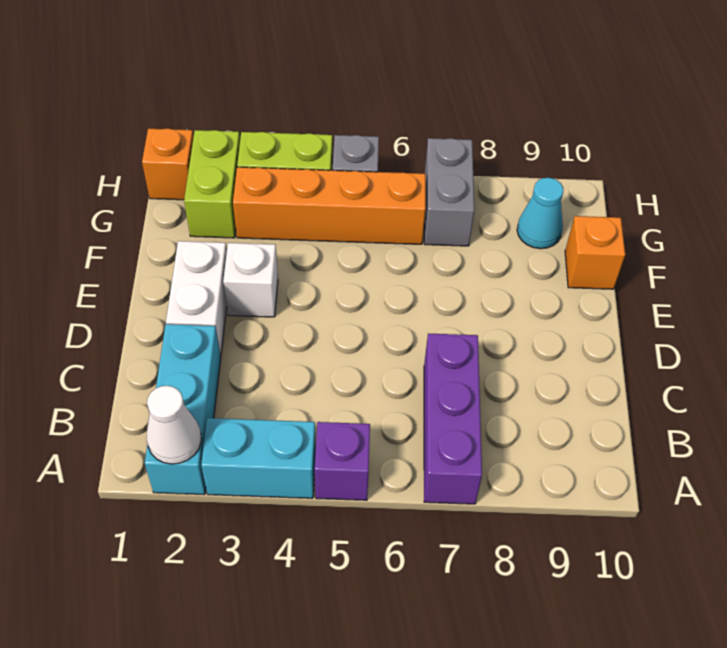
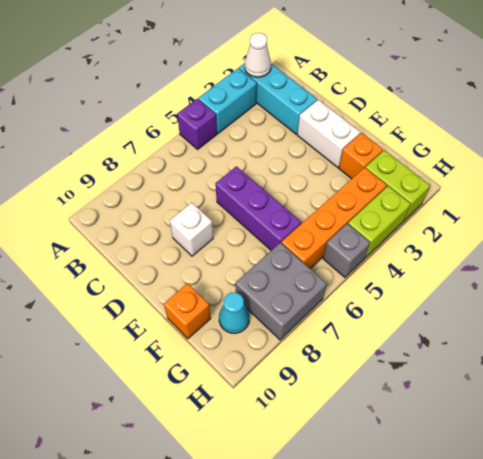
purple brick A7:C7 level 1 -> purple brick D6:F6 level 1
white brick E3 level 1 -> white brick D8 level 1
grey brick G7:H7 level 1 -> grey brick G7:H8 level 1
orange brick H1 level 1 -> orange brick F2 level 1

